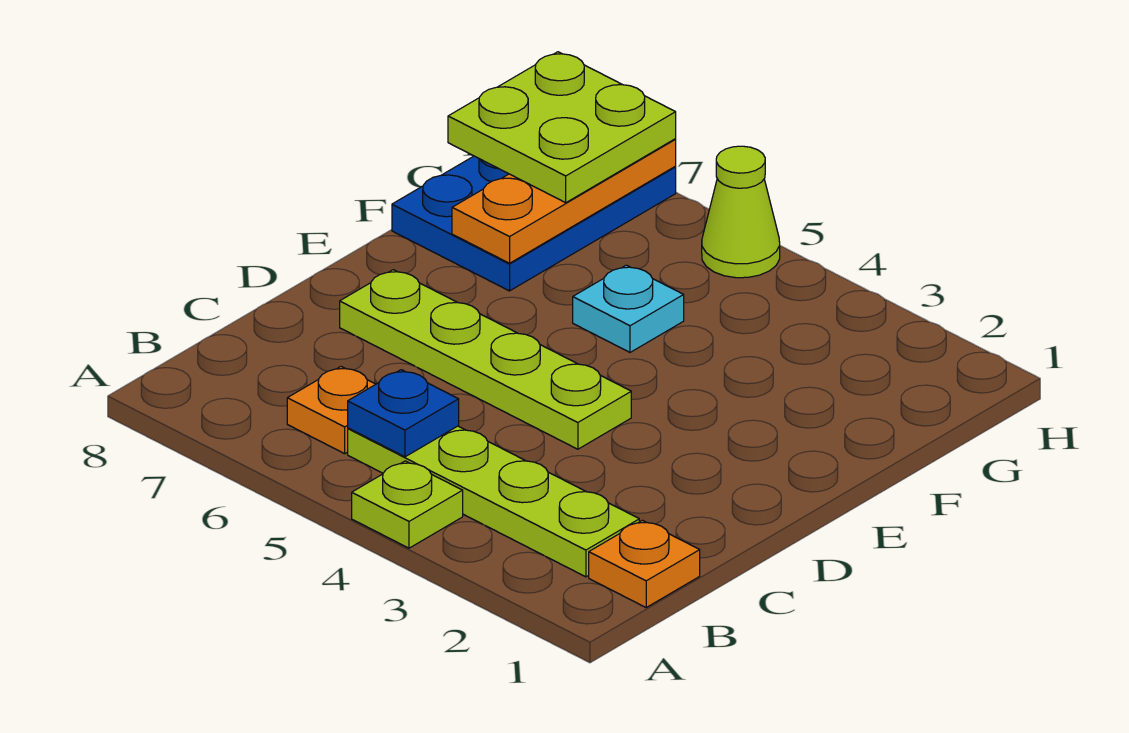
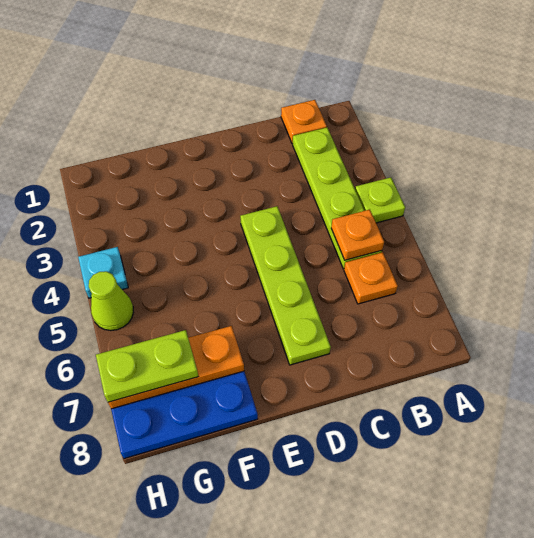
blue plate B5 level 2 -> orange plate B5 level 2
cyan plate F5 level 1 -> cyan plate H4 level 1
lime plate G7:H8 level 3 -> lime plate G7:H7 level 3

